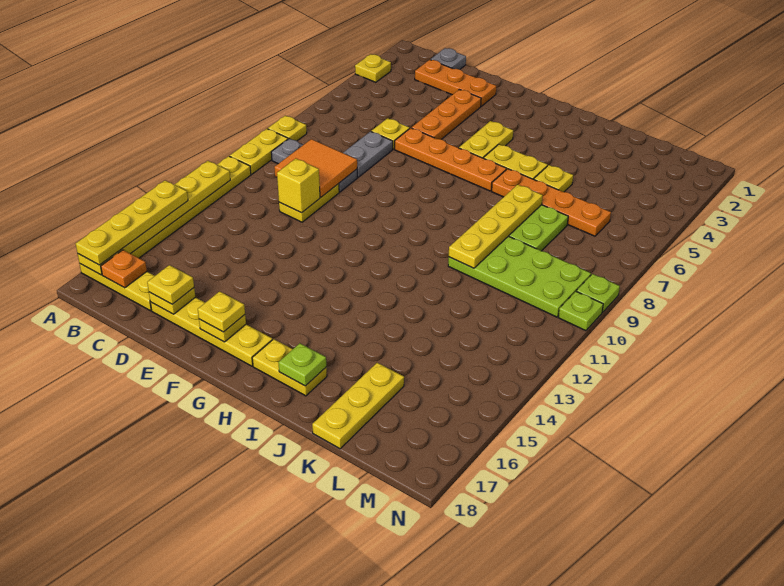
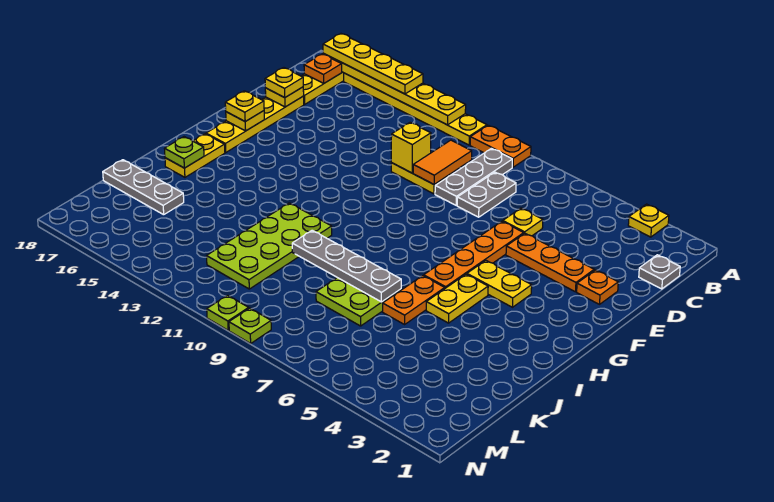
yellow plate A8 level 1 -> none
yellow plate A9:A10 level 1 -> orange plate A9:A10 level 1
orange plate C2:E2 level 1 -> orange plate E2 level 1
orange tile C9:D10 level 2 -> orange tile C10:D10 level 2
grey plate D7:D8 level 1 -> grey plate C8:D8 level 1
orange plate I6:L6 level 1 -> orange plate I6:J6 level 1
yellow plate J5 level 1 -> none
yellow plate J7:J10 level 2 -> grey plate J7:J10 level 2
lime plate J9:M10 level 1 -> lime plate I11:L12 level 1
yellow plate K16:K18 level 1 -> grey plate K16:K18 level 1

